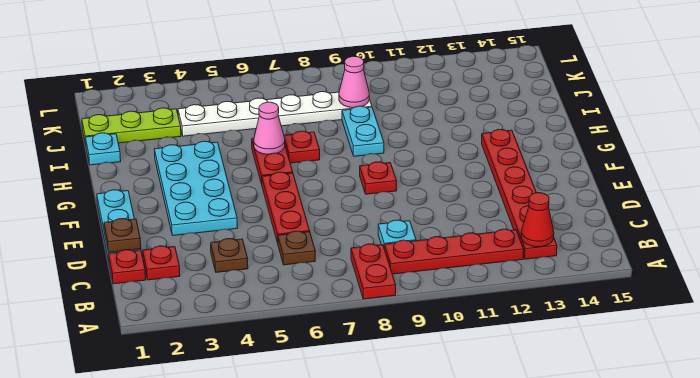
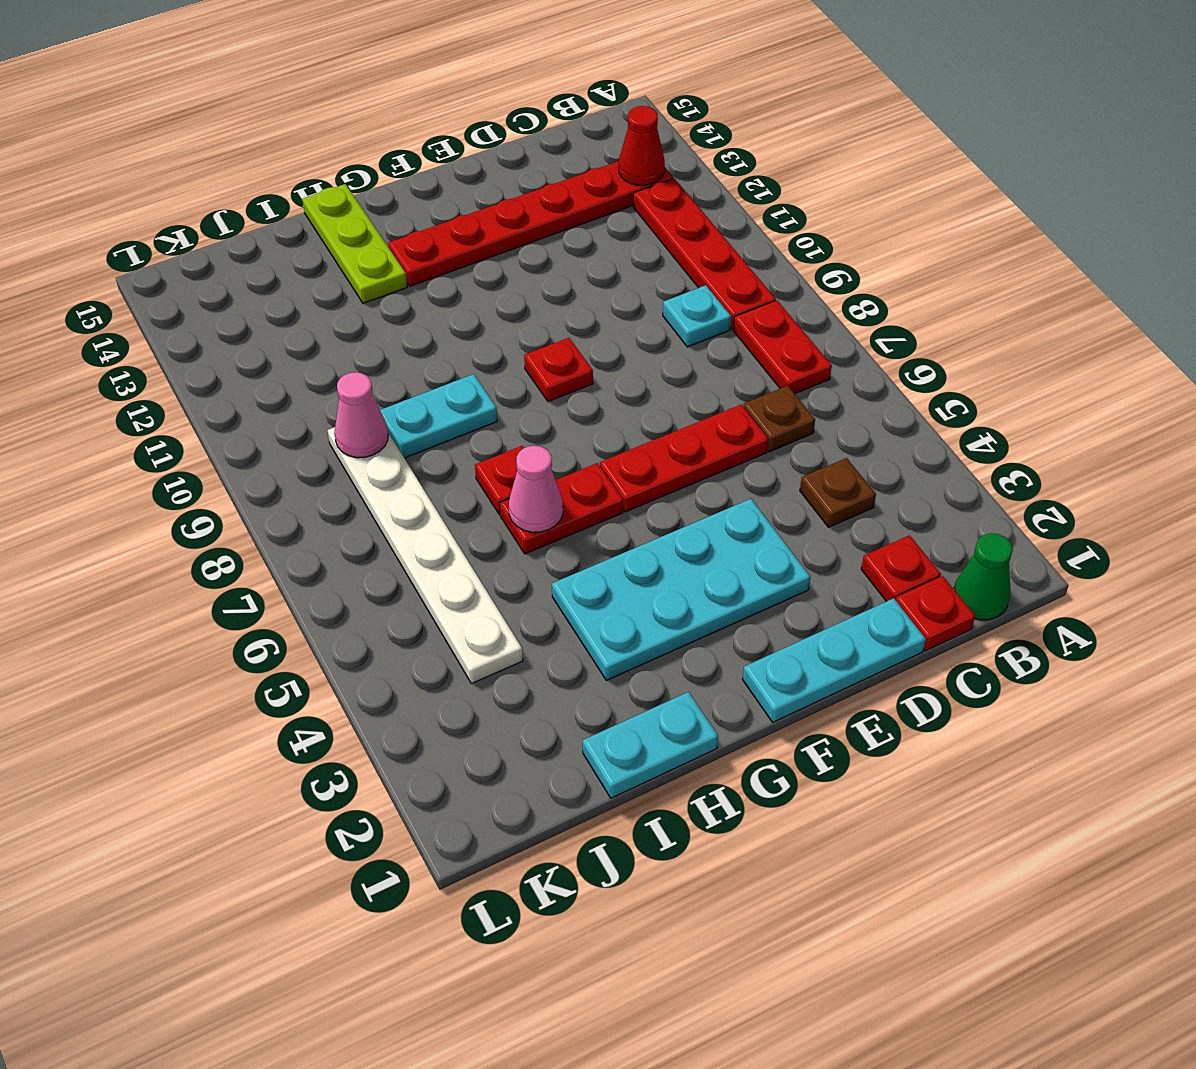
red plate A8:B8 level 1 -> red plate B7:B8 level 1
none -> green cone B1 level 1
brown plate D1 level 2 -> none
cyan plate I1 level 1 -> cyan plate H1:I1 level 1
lime plate J1:J3 level 1 -> lime plate H13:H15 level 1

